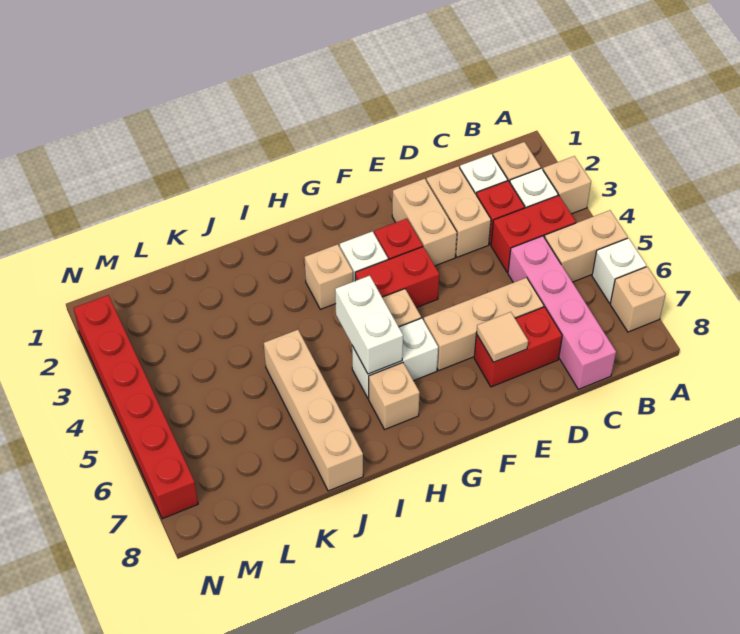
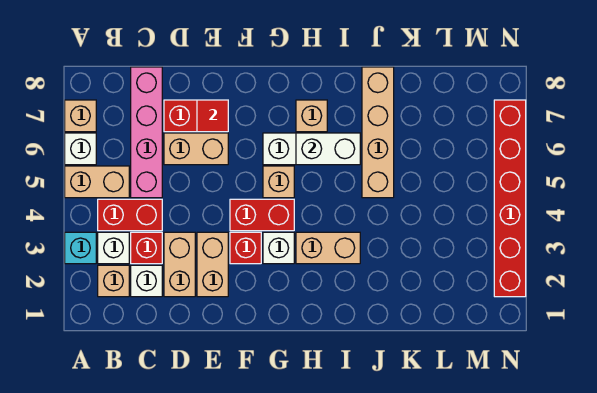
tan brick A3 level 1 -> cyan brick A3 level 1
tan brick D6:F6 level 1 -> tan brick D6:E6 level 1
tan tile E7 level 2 -> red tile E7 level 2
tan brick H3 level 1 -> tan brick H3:I3 level 1
white brick H5:H6 level 2 -> white brick H6:I6 level 2

